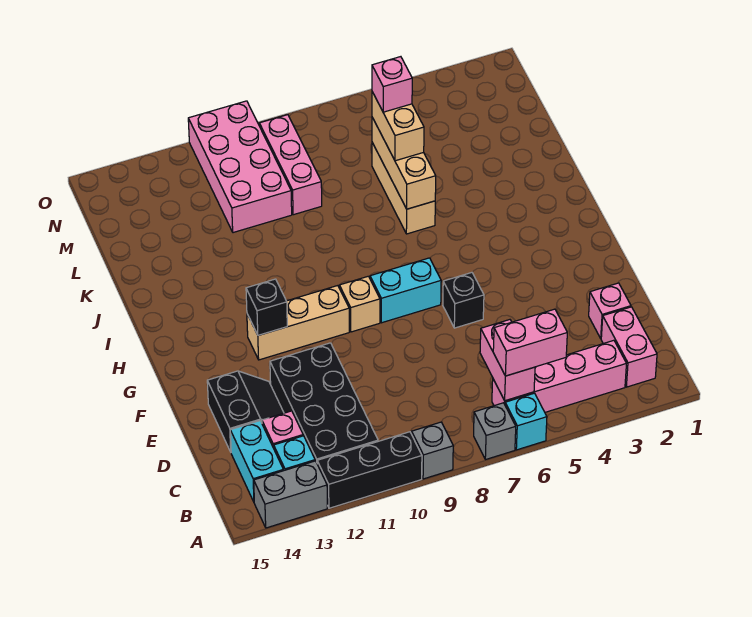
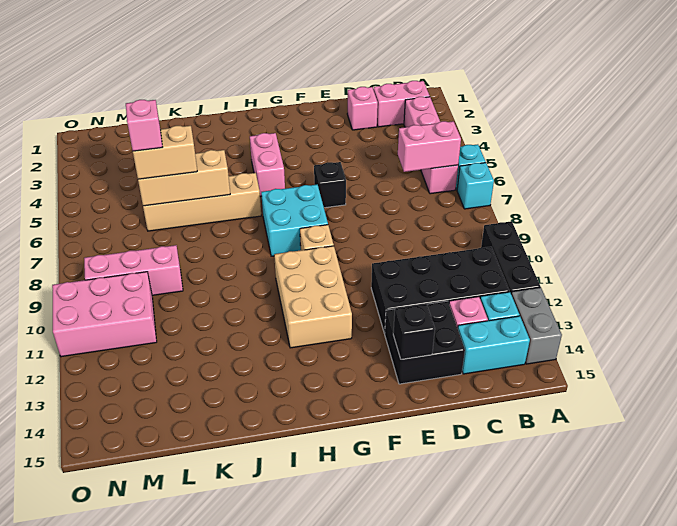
grey brick A7 level 1 -> cyan brick A7 level 1
grey brick A9 level 1 -> none
pink brick B5:B6 level 3 -> pink brick H4:H5 level 1
black slope D13:E14 level 1 top 14 -> black brick D13:E14 level 1
cyan brick G7:G8 level 1 -> cyan brick G7:H8 level 1
tan brick G10:G12 level 1 -> tan brick G10:H12 level 1
black brick G12 level 2 -> black brick E14 level 2
tan brick J6:L6 level 1 -> tan brick I6:L6 level 1
pink brick L10:O11 level 1 -> pink brick M10:O11 level 1

